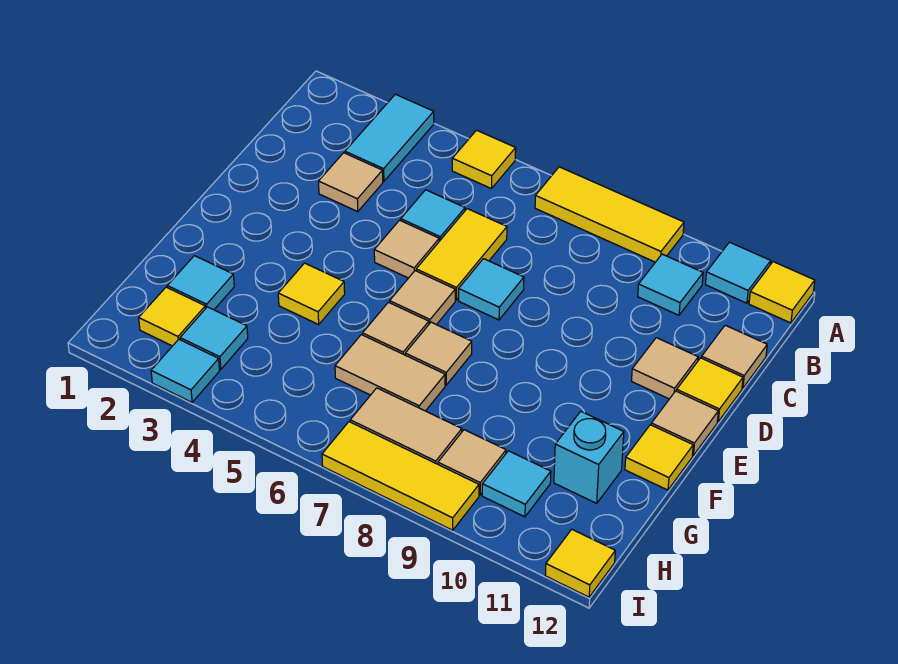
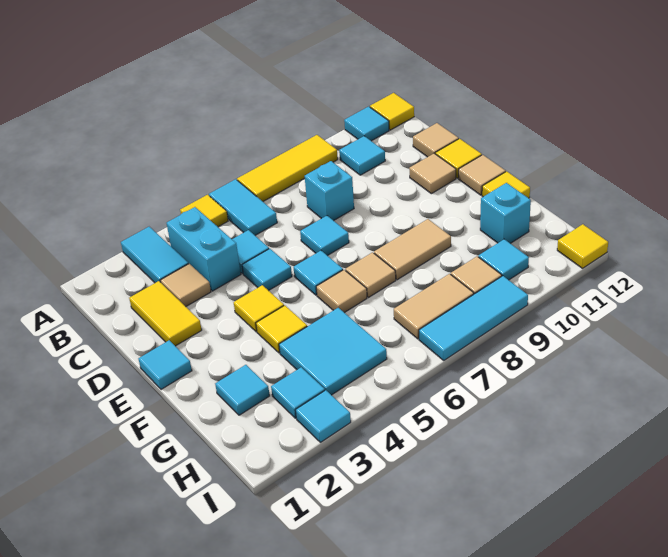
none -> cyan tile A6:B6 level 1
none -> cyan brick B4:C4 level 1
yellow tile C6:D6 level 1 -> yellow tile C2:D2 level 1
none -> cyan brick C8 level 1
tan tile D5 level 1 -> cyan tile D5 level 1
none -> cyan tile E1 level 1
tan tile E6 level 1 -> cyan tile E6 level 1
none -> cyan tile G4:H5 level 1
tan tile G6:G7 level 1 -> tan tile F8:F9 level 1
yellow tile H2 level 1 -> yellow tile E4 level 1
yellow tile I7:I9 level 1 -> cyan tile I7:I9 level 1

